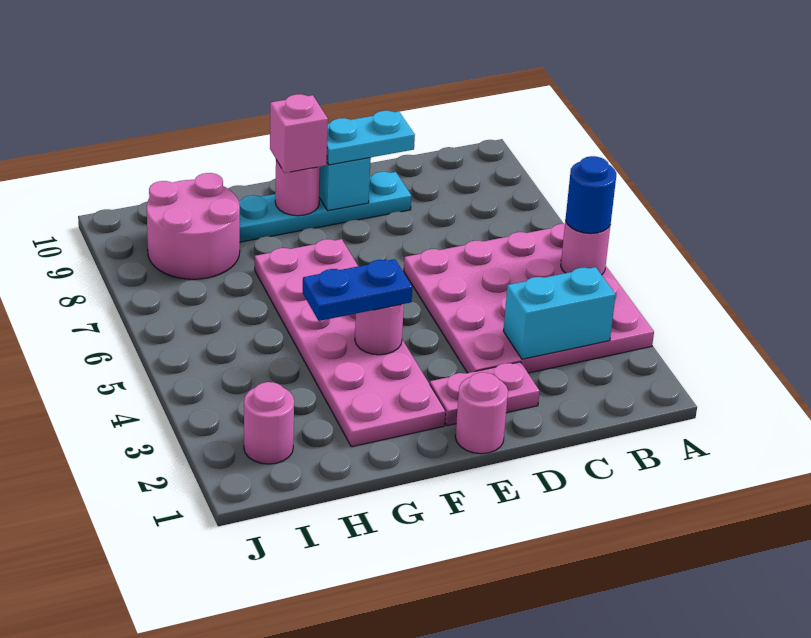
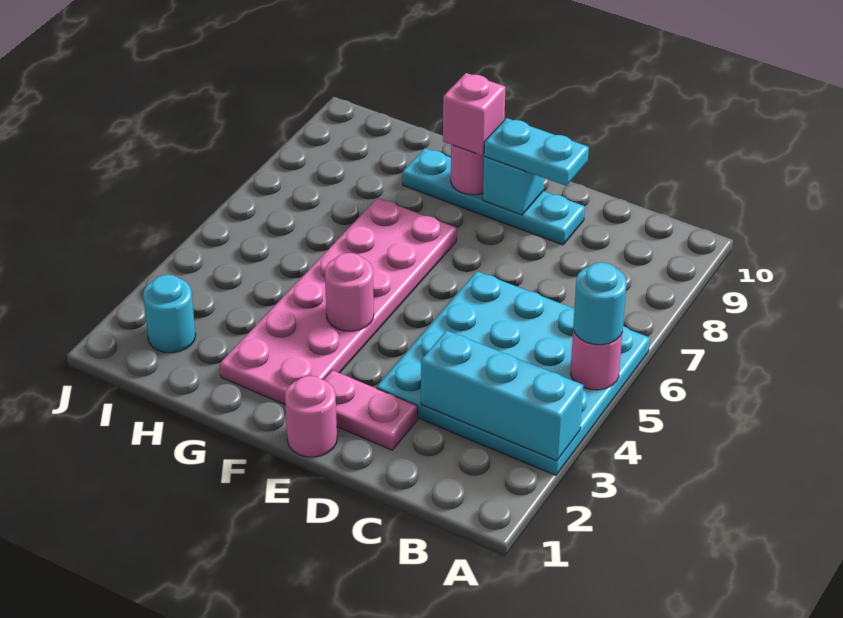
pink plate A3:D6 level 1 -> cyan plate A3:D6 level 1
blue round brick A5 level 3 -> cyan round brick A5 level 3
cyan brick B3:C3 level 2 -> cyan brick A3:C3 level 2
blue plate F4:G4 level 3 -> none
pink round brick H8:I9 level 1 -> none
pink round brick I2 level 1 -> cyan round brick I2 level 1

